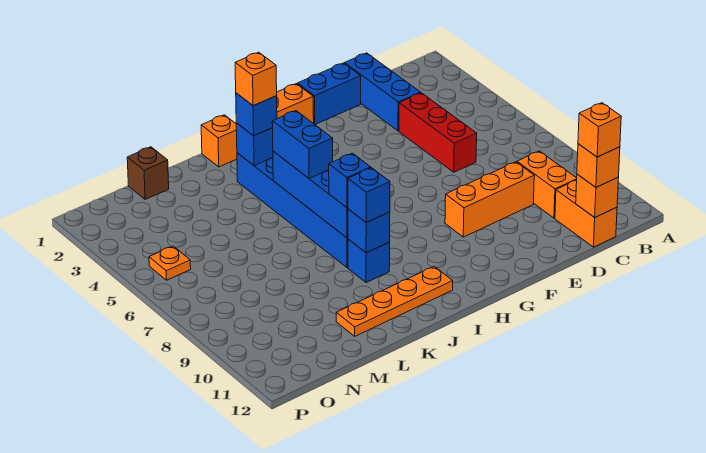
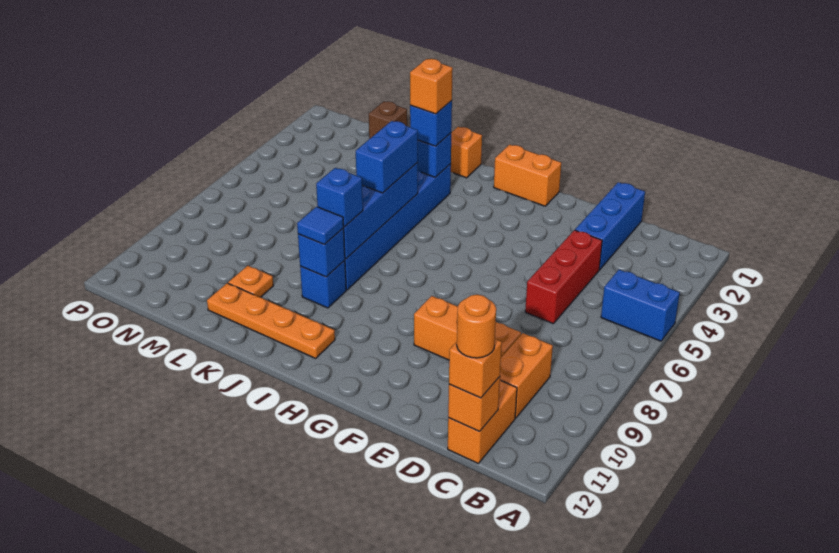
orange brick C12 level 4 -> orange round brick C12 level 4
blue brick E1:F1 level 1 -> blue brick A5:B5 level 1
blue brick J9 level 3 -> blue tile J9 level 3
orange plate O5 level 1 -> orange plate L10 level 1

